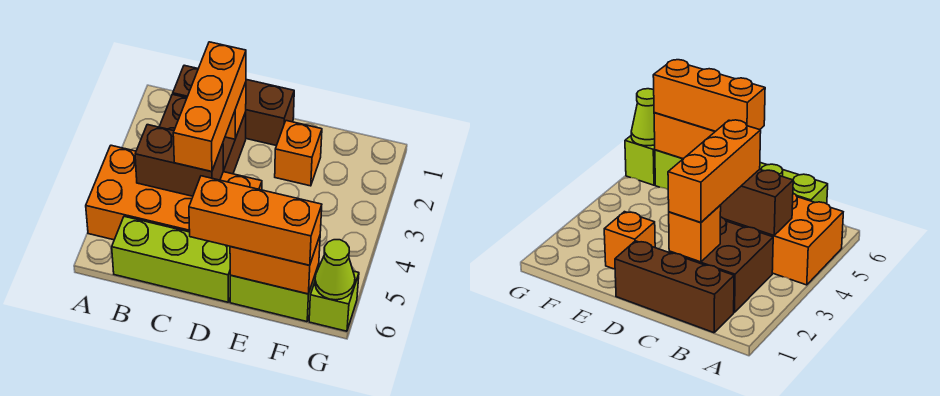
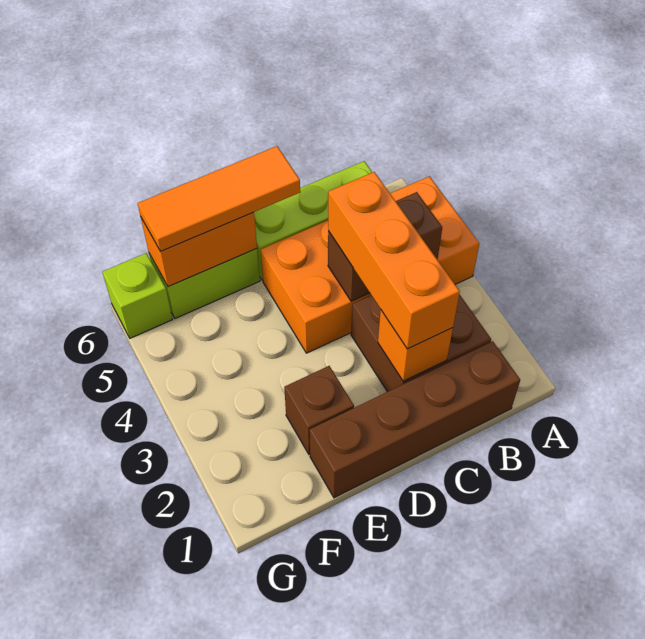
brown brick B1:D1 level 1 -> brown brick B1:E1 level 1
orange brick D6:F6 level 3 -> orange tile D6:F6 level 3
orange brick E2 level 1 -> brown brick E2 level 1
lime cone G6 level 2 -> none

